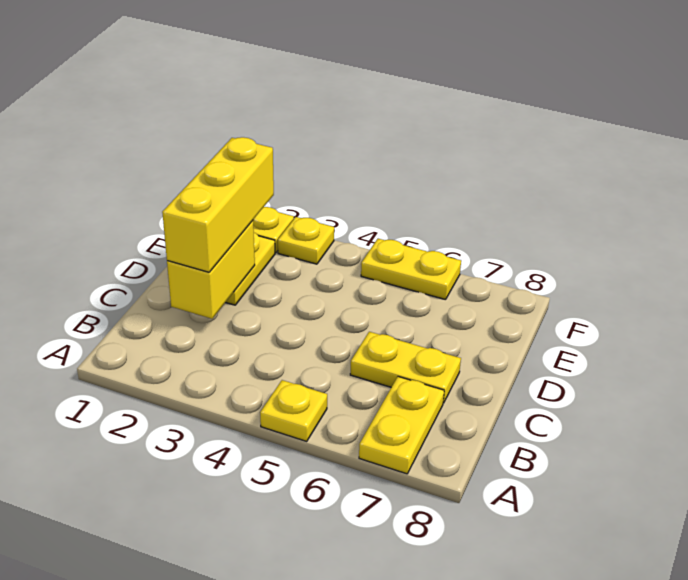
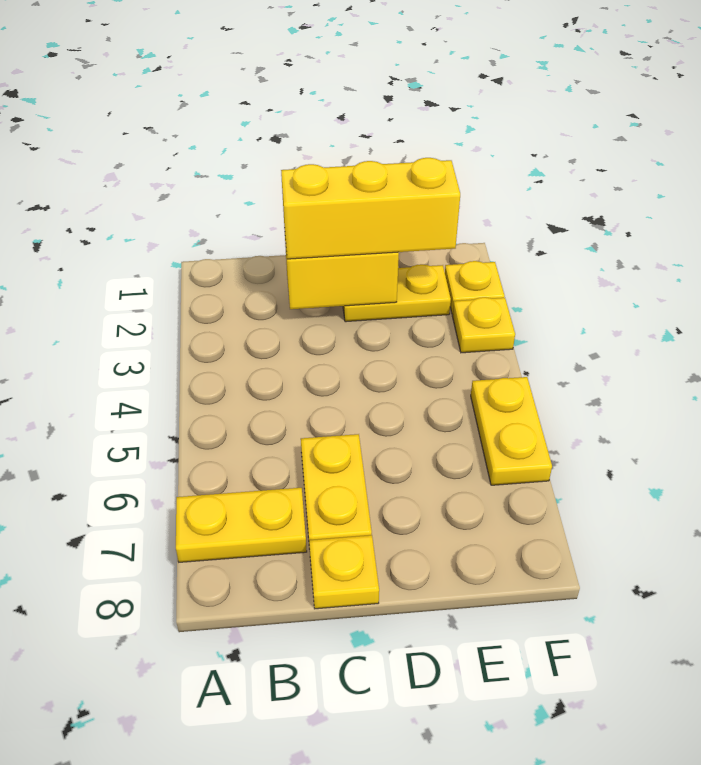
yellow plate A5 level 1 -> yellow plate C8 level 1

